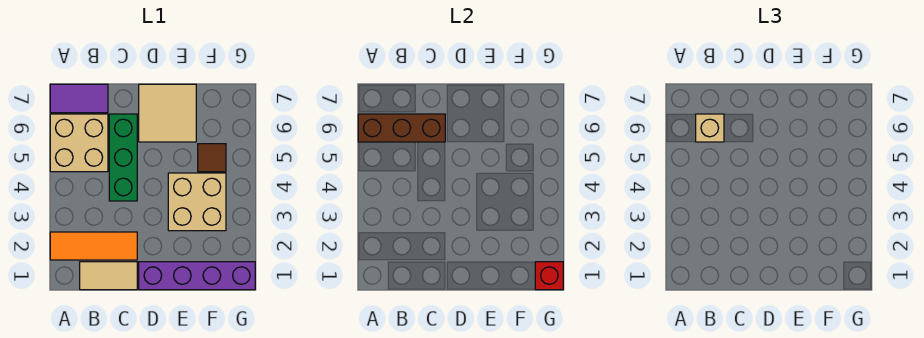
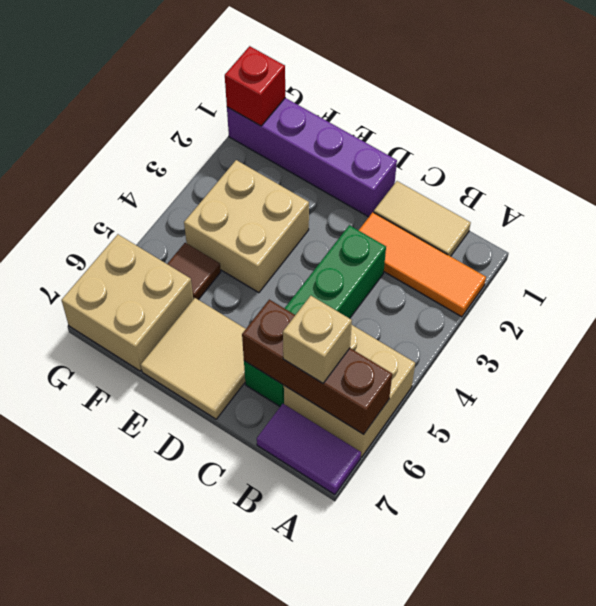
green brick C4:C6 level 1 -> green brick C3:C6 level 1
none -> tan brick F6:G7 level 1

